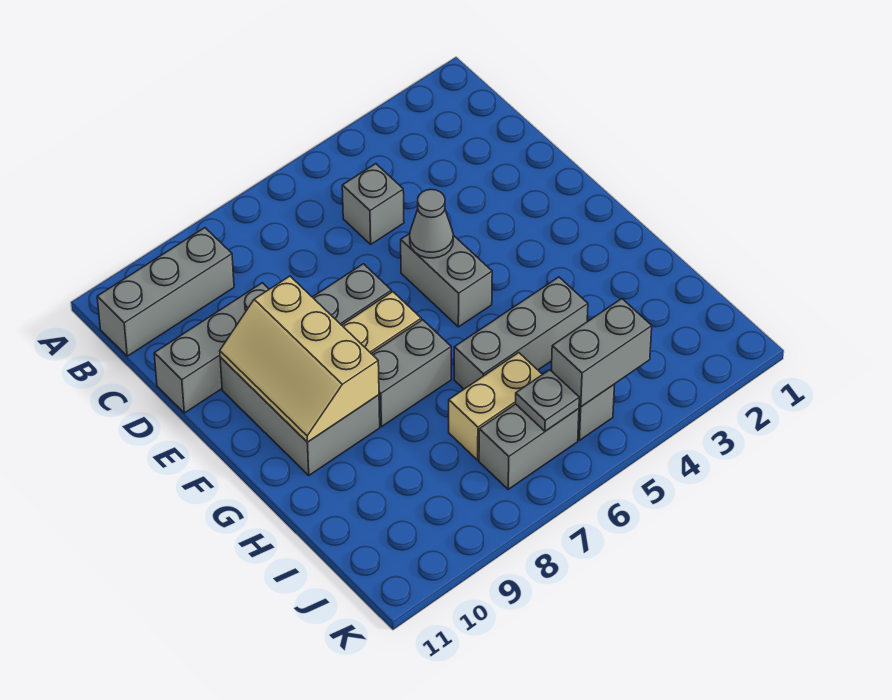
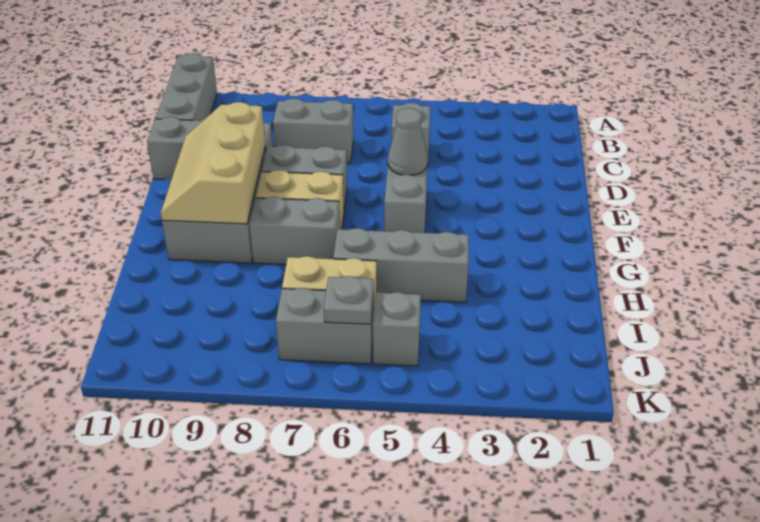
grey brick B9:B11 level 1 -> grey brick A11:C11 level 1
grey brick J4:J5 level 2 -> grey brick C7:C8 level 1

